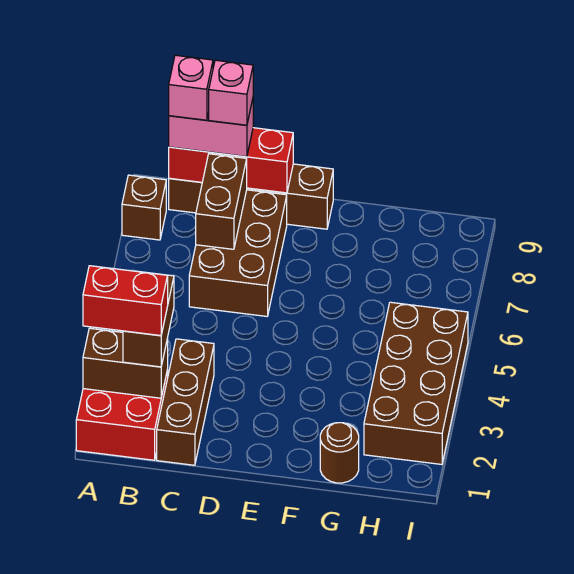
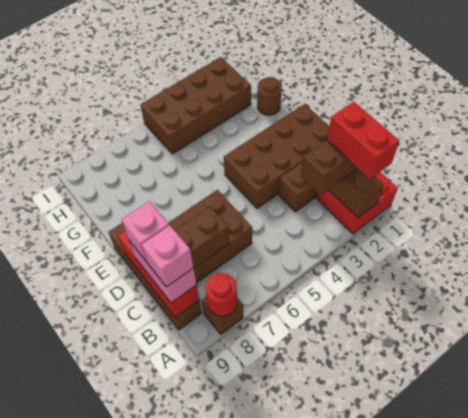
none -> red round brick A8 level 2
none -> brown brick D1:E4 level 1

